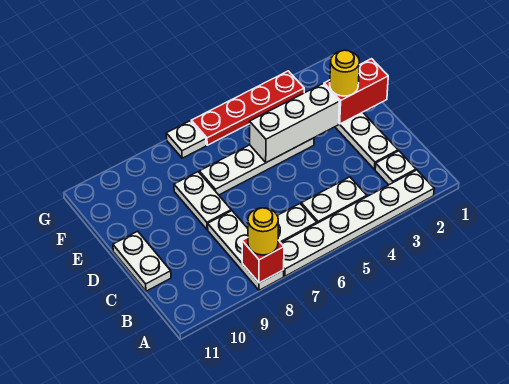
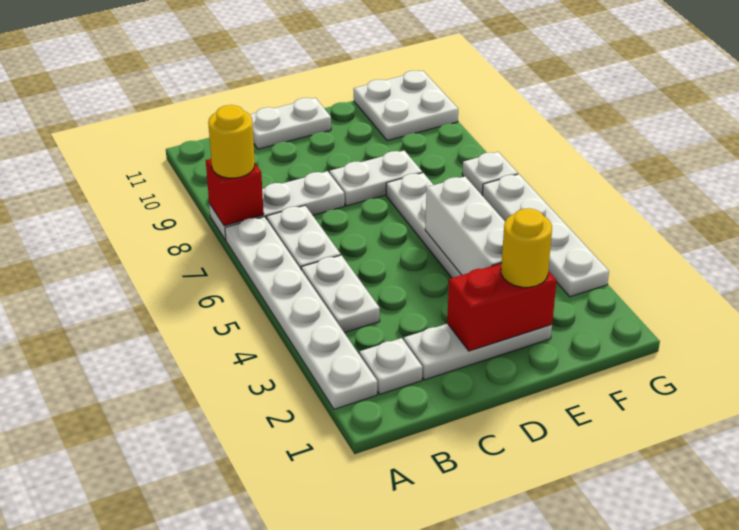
red brick E1:E2 level 2 -> red brick D2:E2 level 2
none -> white plate F10:G11 level 1
red plate G3:G6 level 1 -> white plate G3:G6 level 1

